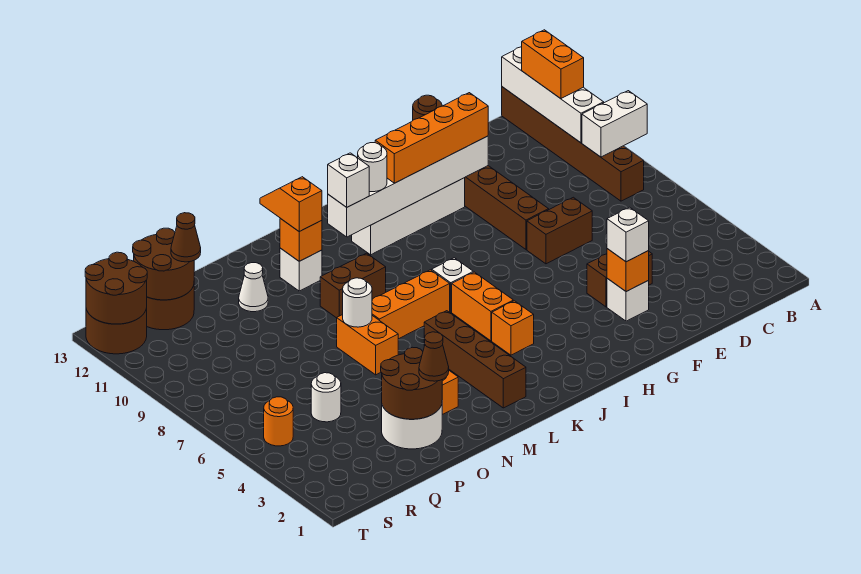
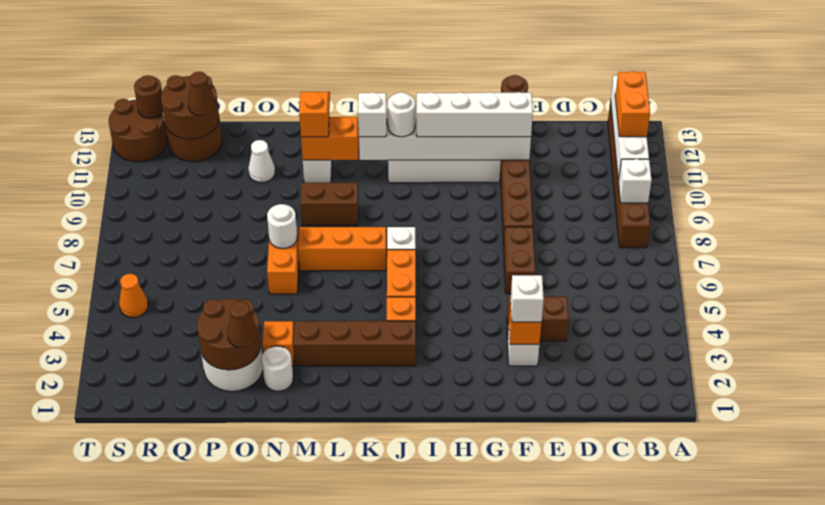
white brick A9:B9 level 2 -> white brick B9 level 2
brown brick E7:F7 level 1 -> brown brick F6:F7 level 1
orange brick F11:I11 level 3 -> white brick F11:I11 level 3
brown brick L2:L5 level 1 -> brown brick J3:M3 level 1
orange brick M11 level 2 -> orange brick L11:M11 level 2
white round brick Q5 level 1 -> white round brick N2 level 1
orange round brick S5 level 1 -> orange cone S5 level 1
brown round brick S12:T13 level 2 -> brown round brick S13 level 2

